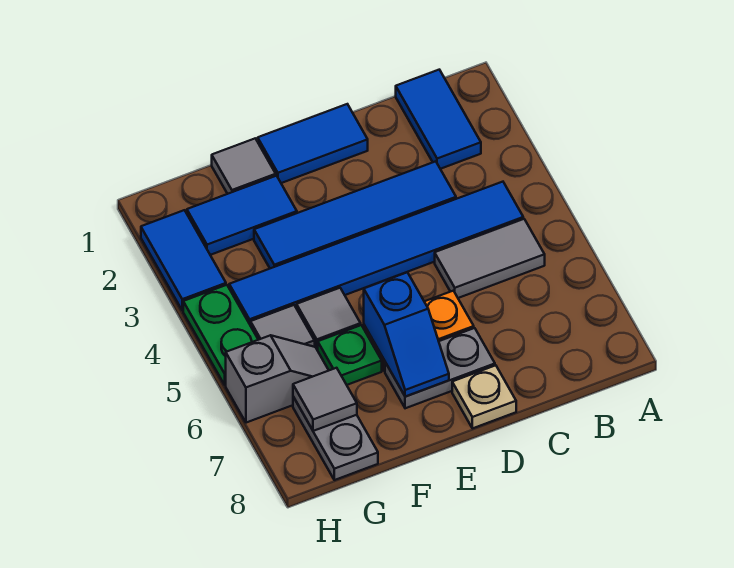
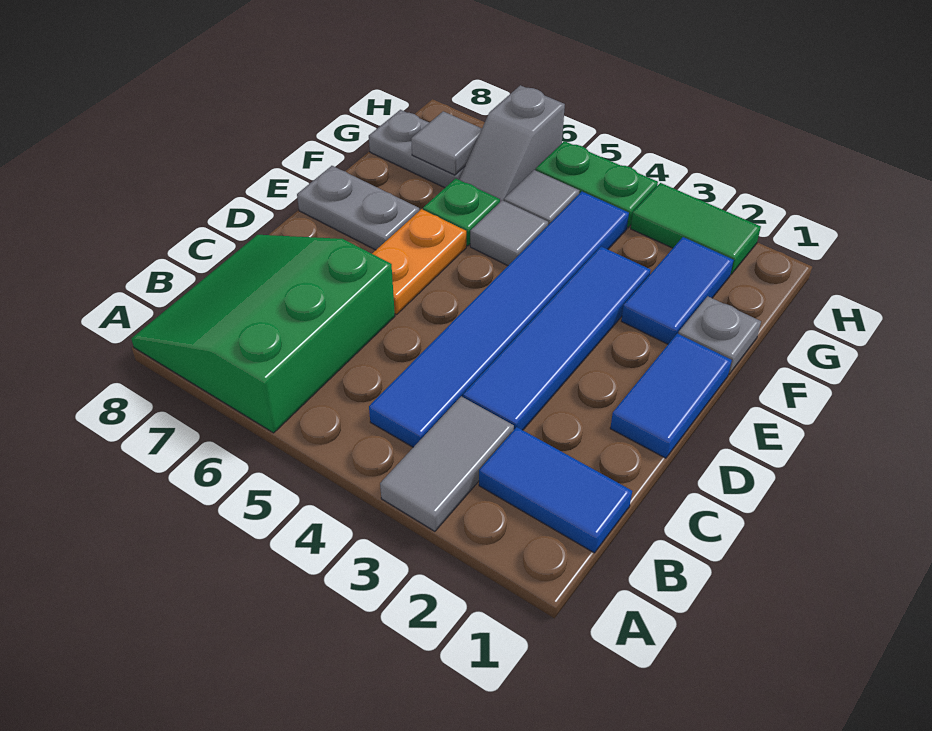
none -> green slope A6:C8 level 1 top 6
grey tile B5:C5 level 1 -> grey tile A3:B3 level 1
grey plate D7:E7 level 1 -> grey plate E7:E8 level 1
tan plate D8 level 1 -> none
blue slope E6:E7 level 2 top 6 -> none
grey tile F1 level 1 -> grey plate F1 level 1
blue tile H2:H3 level 1 -> green tile H2:H3 level 1

